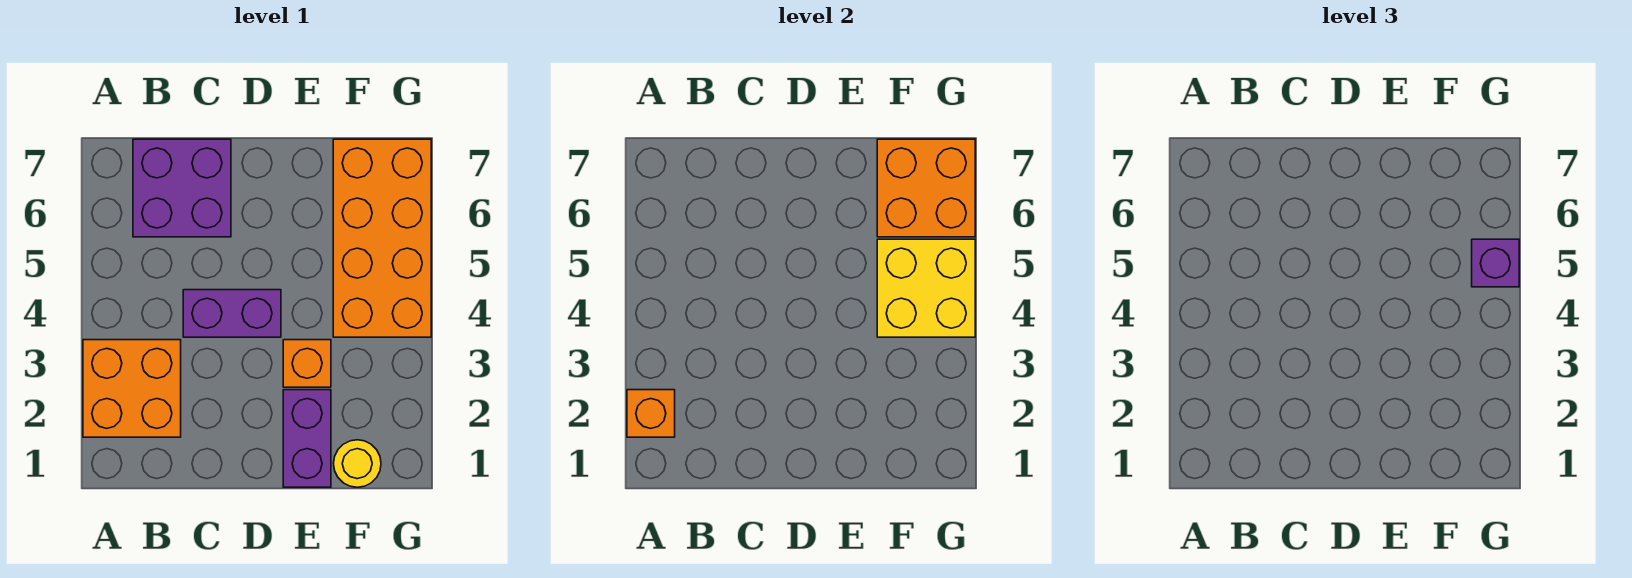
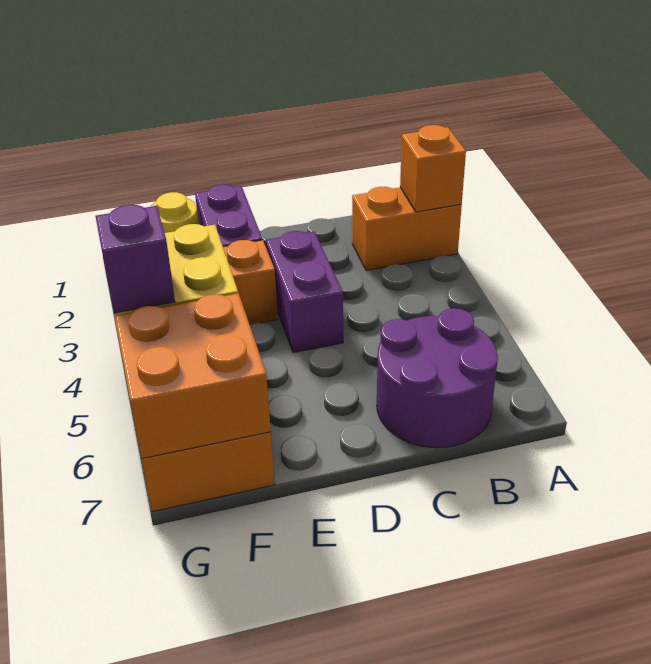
orange brick A2:B3 level 1 -> orange brick A2:B2 level 1
purple brick B6:C7 level 1 -> purple round brick B6:C7 level 1
purple brick C4:D4 level 1 -> purple brick D3:D4 level 1

